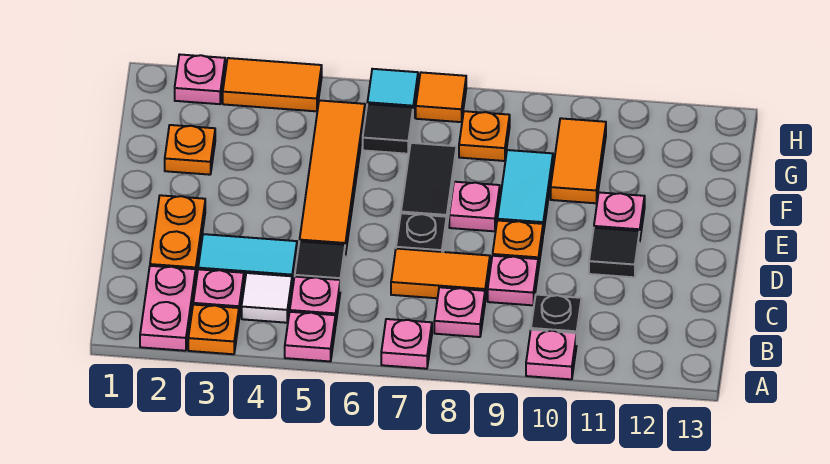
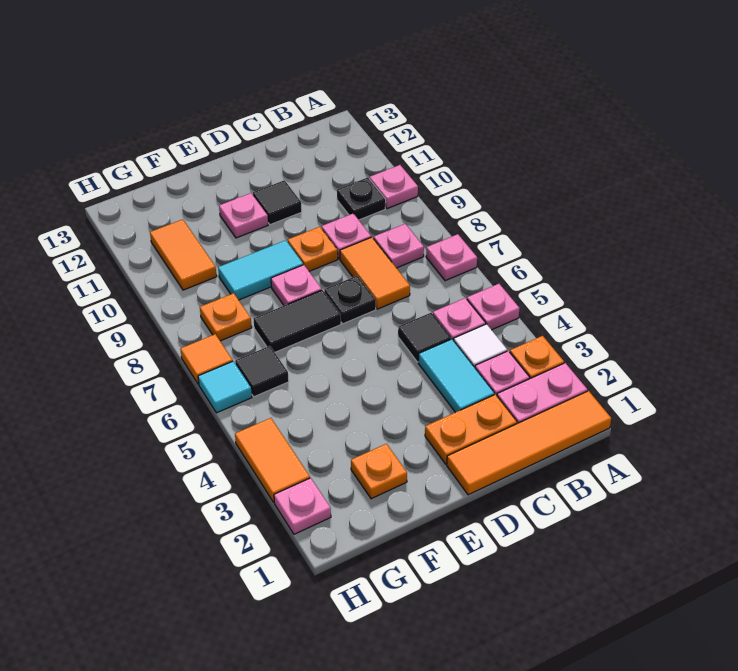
orange tile D5:G5 level 1 -> orange tile A1:D1 level 1
orange tile F10:G10 level 1 -> orange tile G10:G11 level 1

